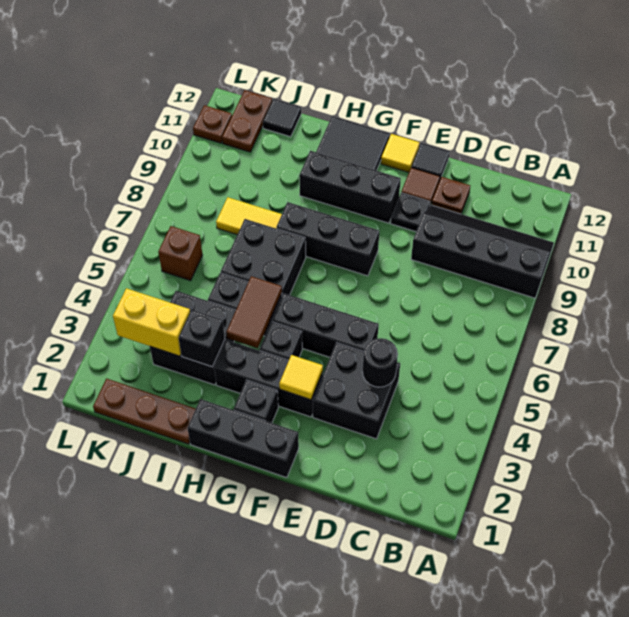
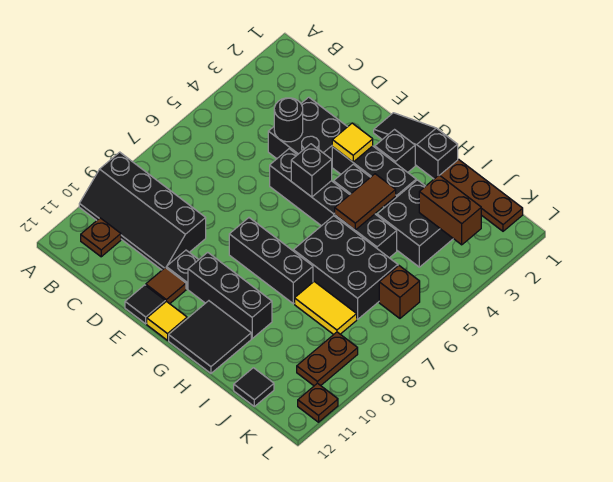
brown plate D11 level 1 -> brown plate B11 level 1
black brick F1:H1 level 1 -> black slope F1:H1 level 1 top H
black brick H6:I7 level 1 -> black brick H6:J7 level 1
black brick I3 level 2 -> black brick F5 level 2
yellow brick J3:K3 level 2 -> brown brick J3:K3 level 2
brown plate K11:K12 level 1 -> brown plate K9:K10 level 1

